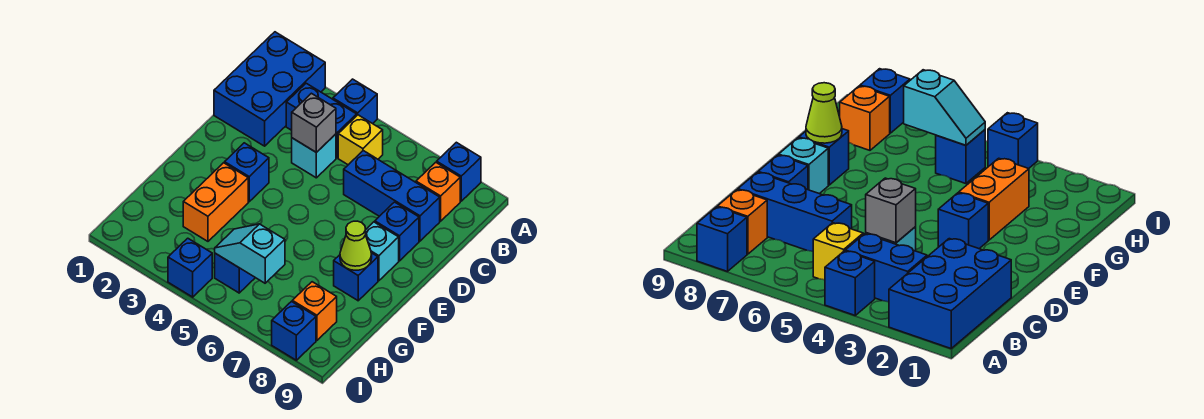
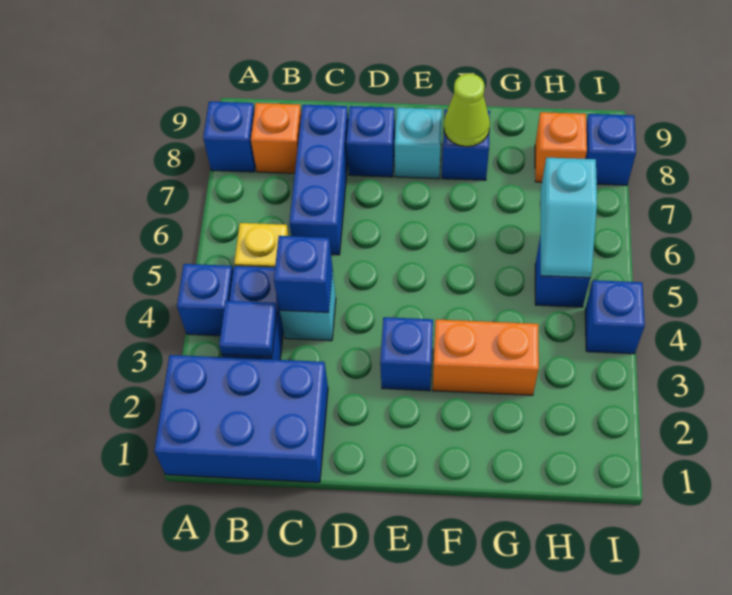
none -> blue tile B3 level 2
grey brick C4 level 2 -> blue brick C4 level 2

